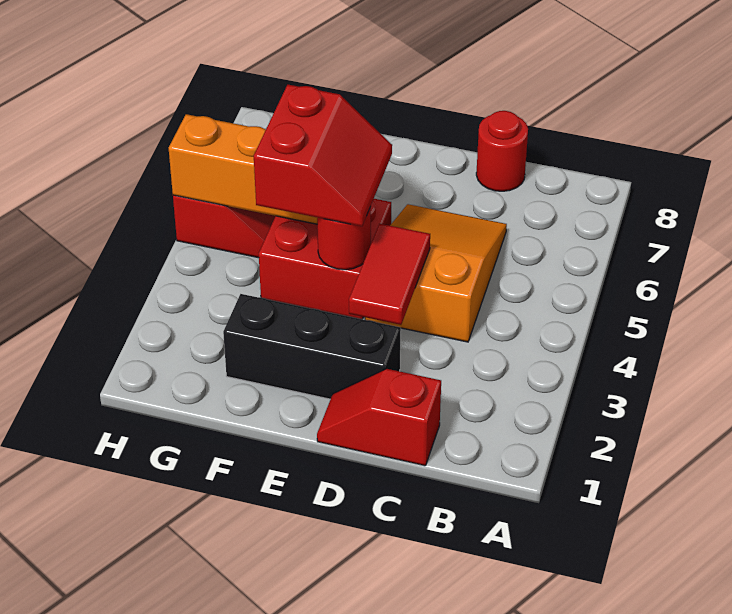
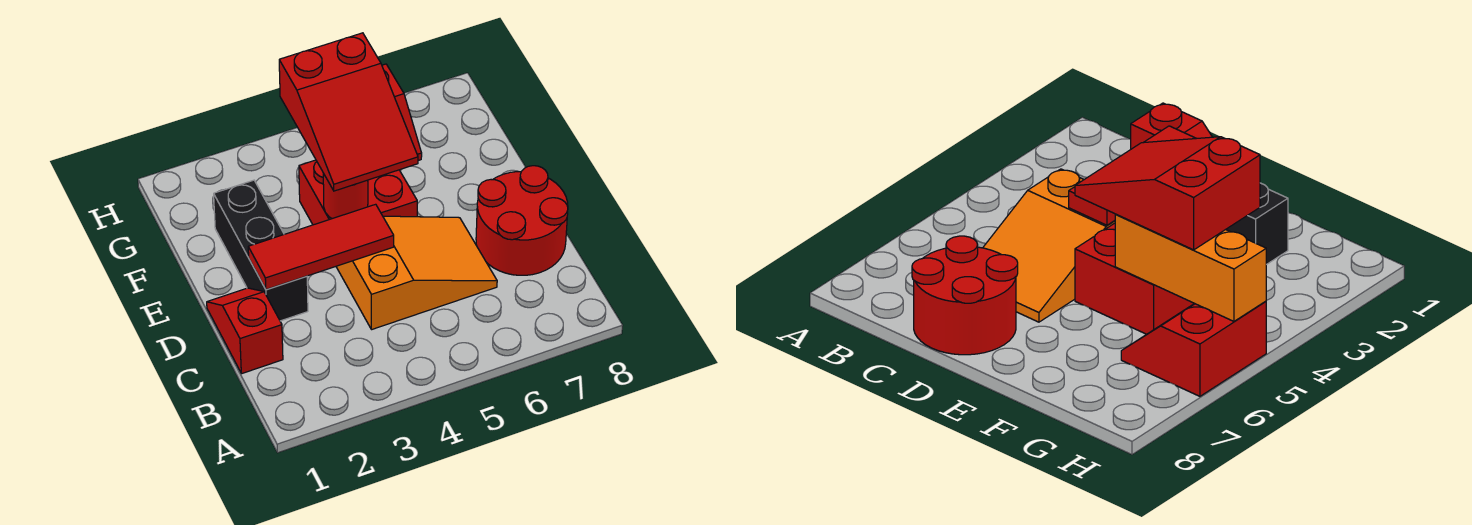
red round brick C8 level 1 -> red round brick C7:D8 level 1
red tile D3:D4 level 2 -> red tile D2:D4 level 2
red slope E4:F5 level 3 top F -> red slope E4:G5 level 3 top G

